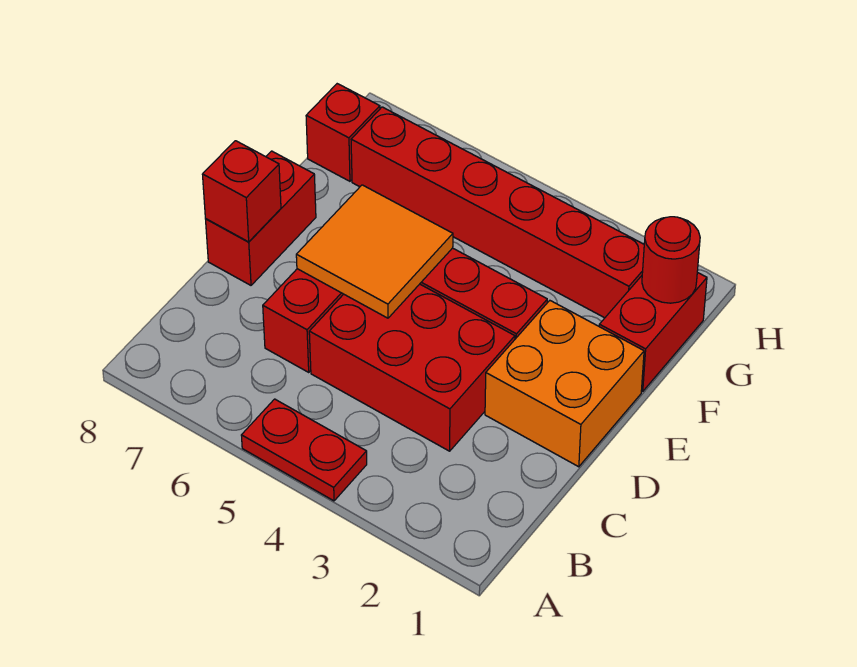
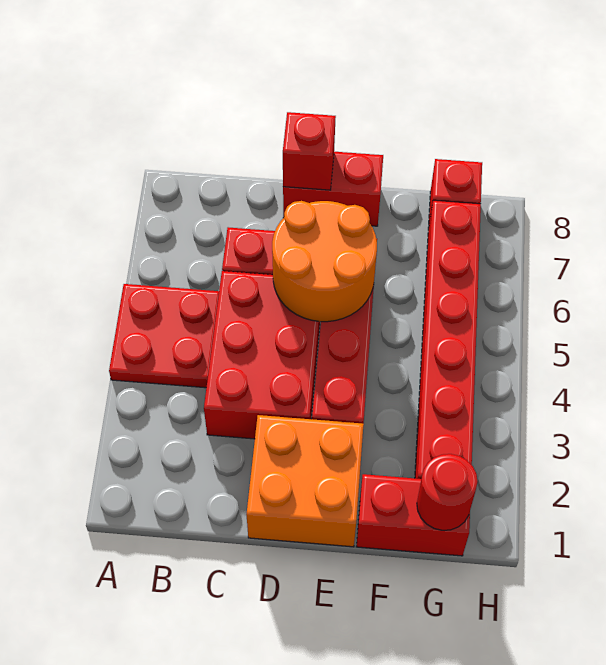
red plate A4:A5 level 1 -> red plate A4:B5 level 1
orange tile D5:E6 level 2 -> orange round brick D5:E6 level 2

